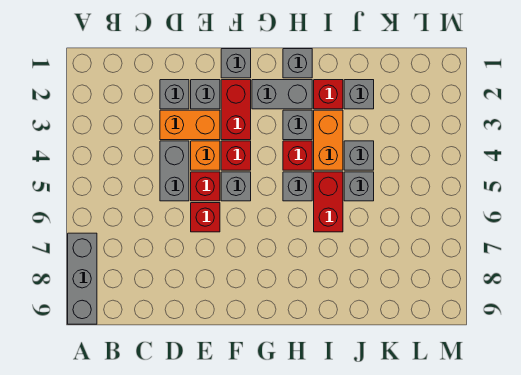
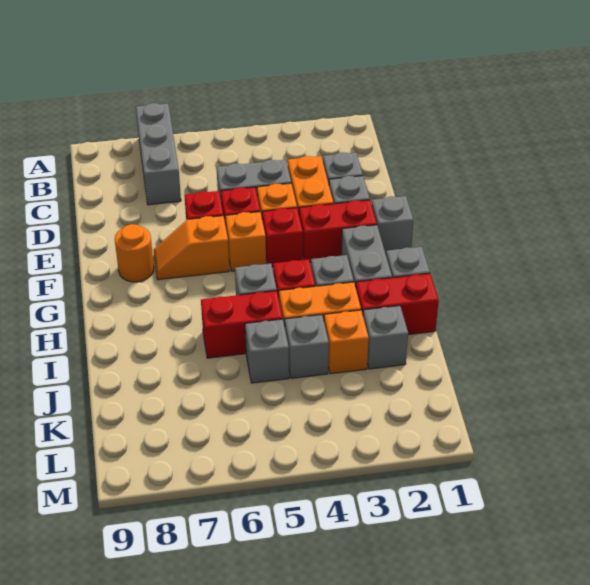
grey brick A7:A9 level 1 -> grey brick A7:C7 level 1
grey brick F5 level 1 -> orange brick F5 level 1
none -> orange slope F6:F7 level 1 top 6
none -> orange round brick F8 level 1
red brick I2 level 1 -> red brick I1:I2 level 1
none -> orange brick J3 level 1

